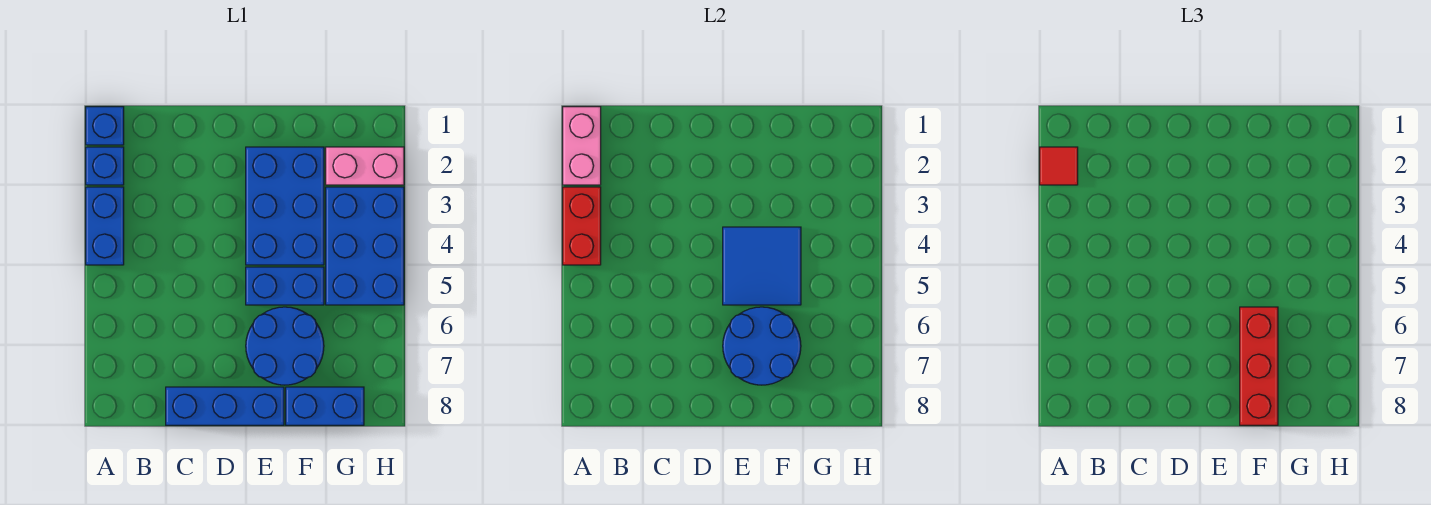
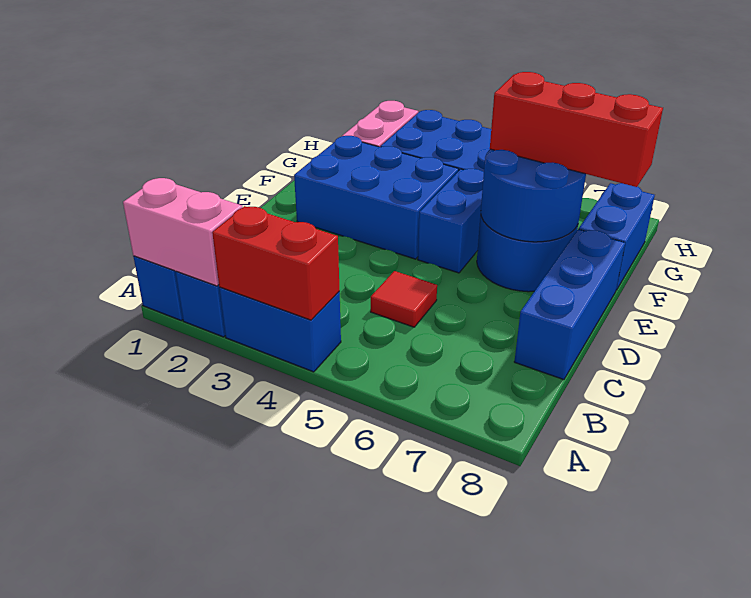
red tile A2 level 3 -> red tile C5 level 1
blue tile E4:F5 level 2 -> none

